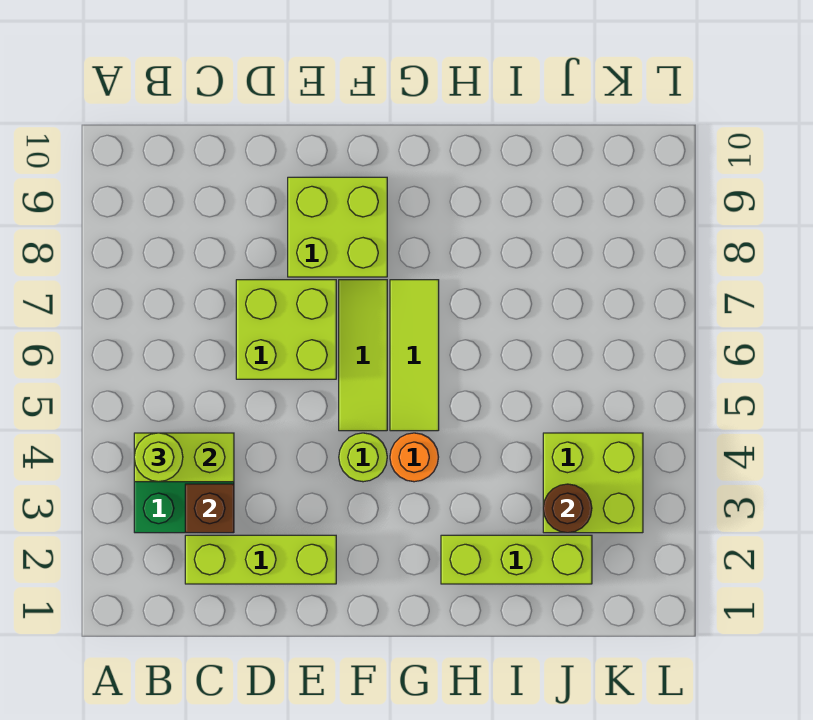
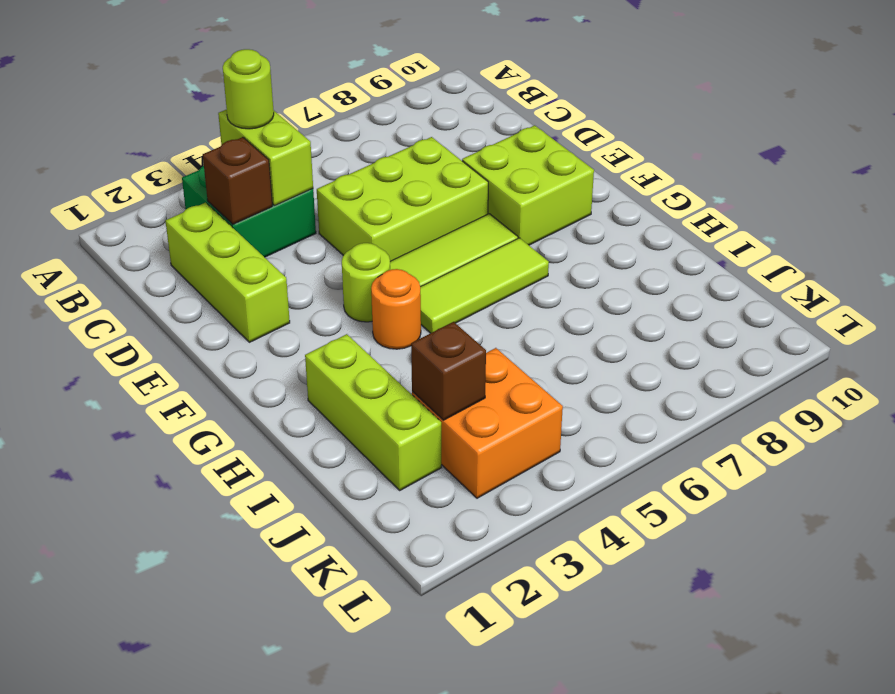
lime brick D6:E7 level 1 -> lime brick D5:E7 level 1
lime brick J3:K4 level 1 -> orange brick J3:K4 level 1
brown round brick J3 level 2 -> brown brick J3 level 2

